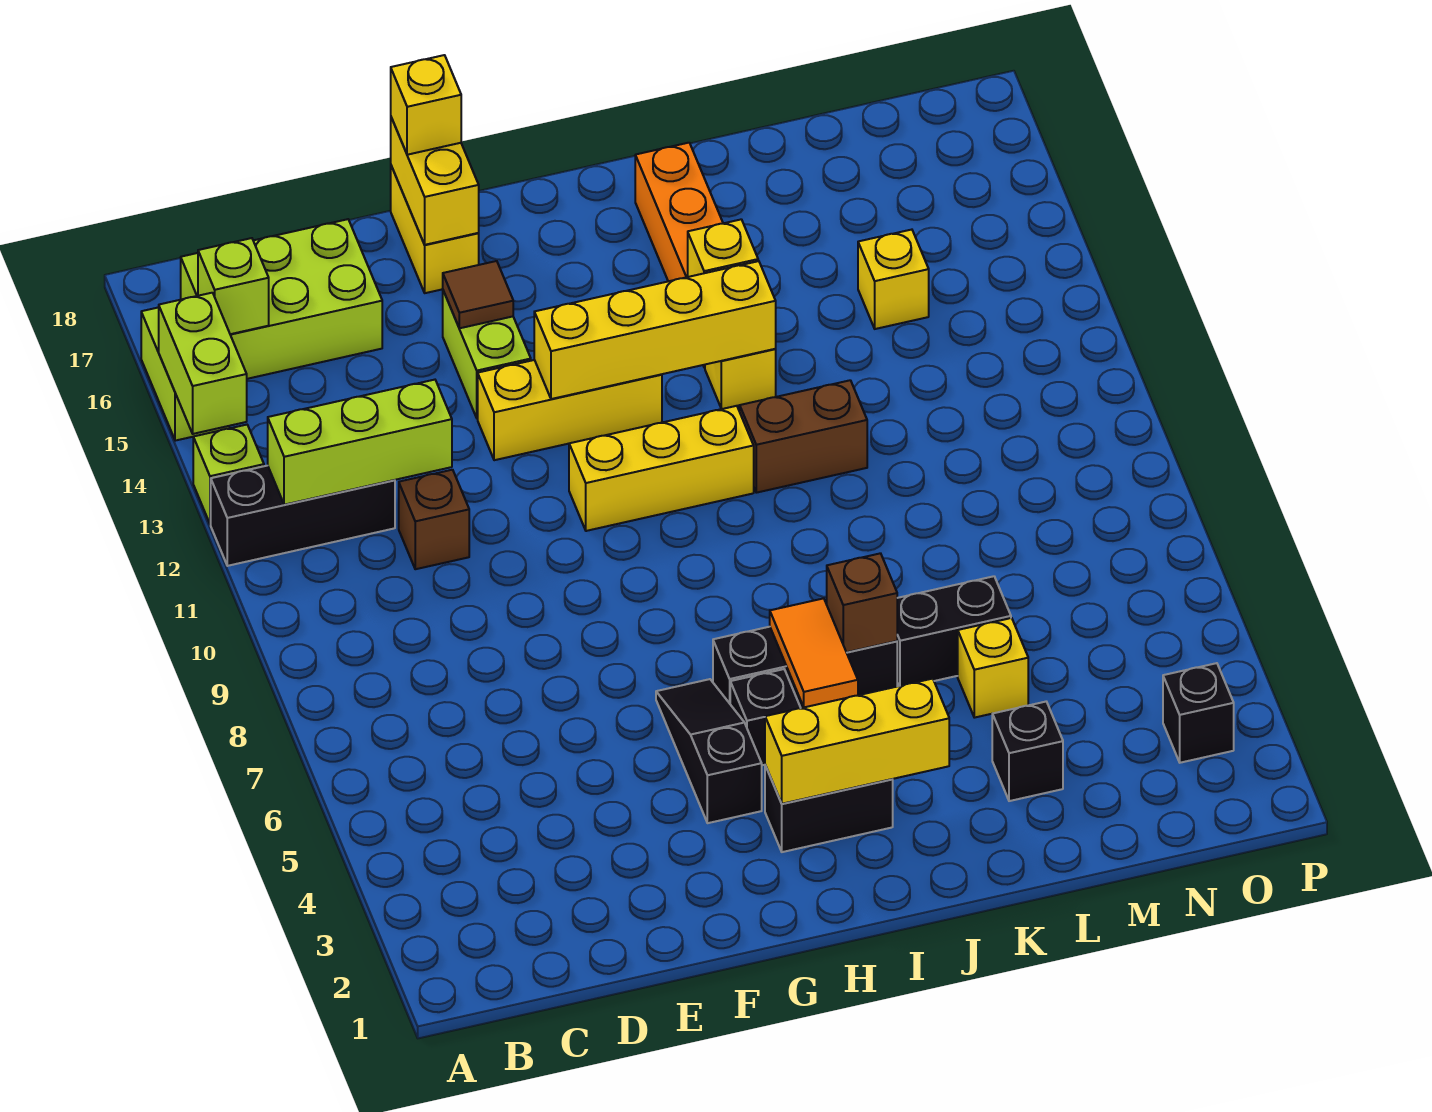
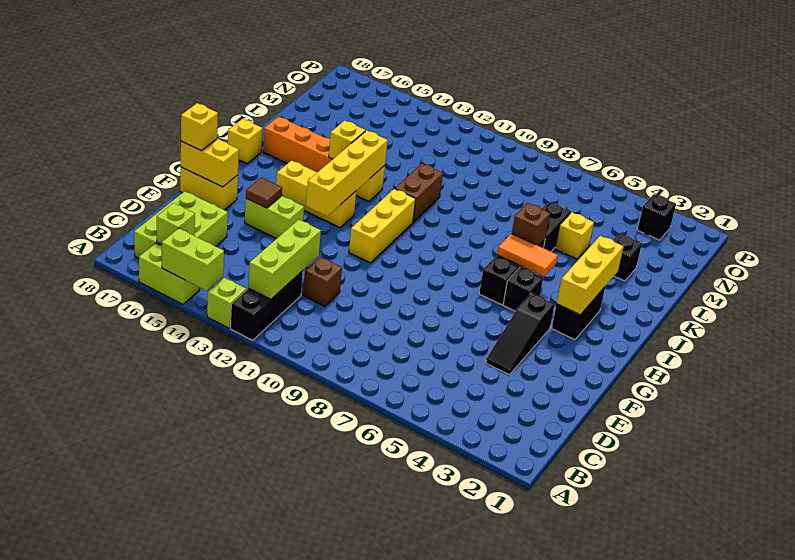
yellow brick F13:H13 level 1 -> yellow brick H13:H15 level 1
black slope G4:G6 level 1 top 4 -> black slope E4:G4 level 1 top G
yellow brick M14 level 1 -> yellow brick I18 level 1

